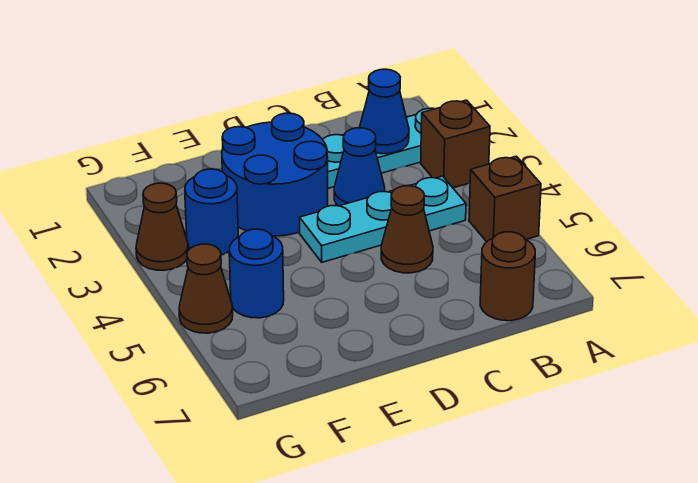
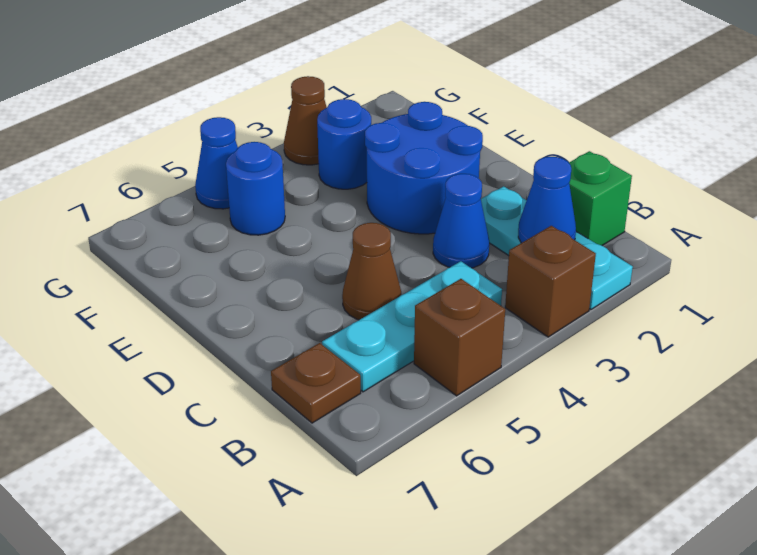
none -> green brick B1 level 1
cyan plate B4:D4 level 1 -> cyan plate B4:B6 level 1
brown round brick B7 level 1 -> brown plate B7 level 1
brown cone G5 level 1 -> blue cone G5 level 1

